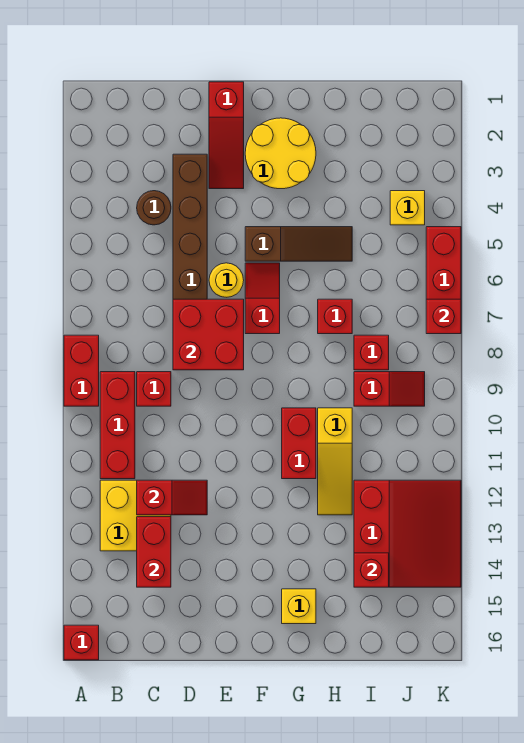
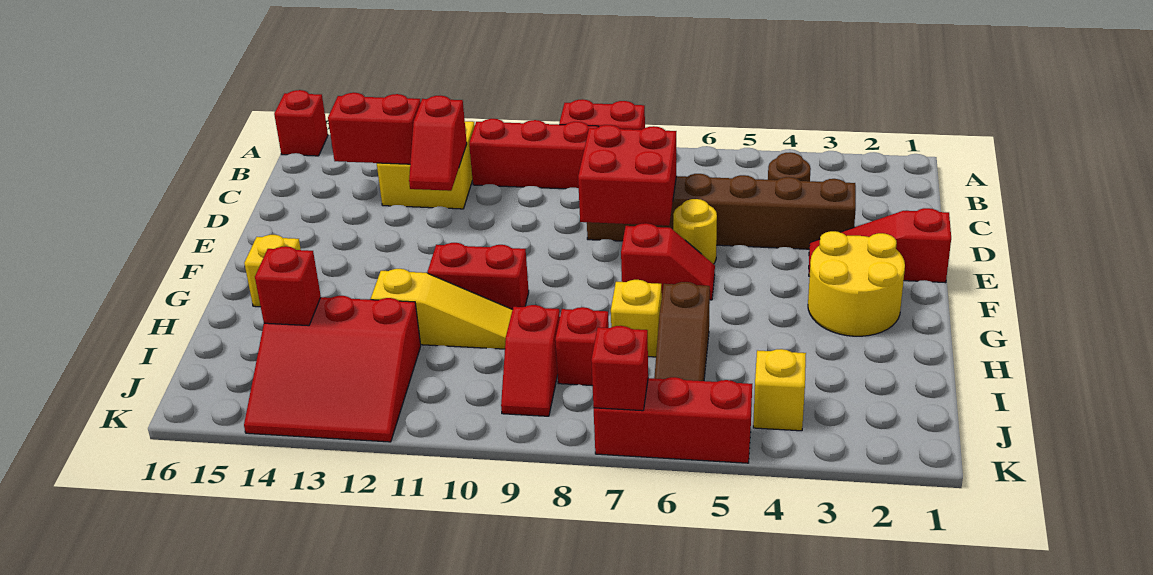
red brick C9 level 1 -> none
brown slope F5:H5 level 1 top F -> brown slope H6:J6 level 1 top H
red brick H7 level 1 -> yellow brick H7 level 1
yellow slope H10:H12 level 1 top 10 -> yellow slope H10:H12 level 1 top 12

